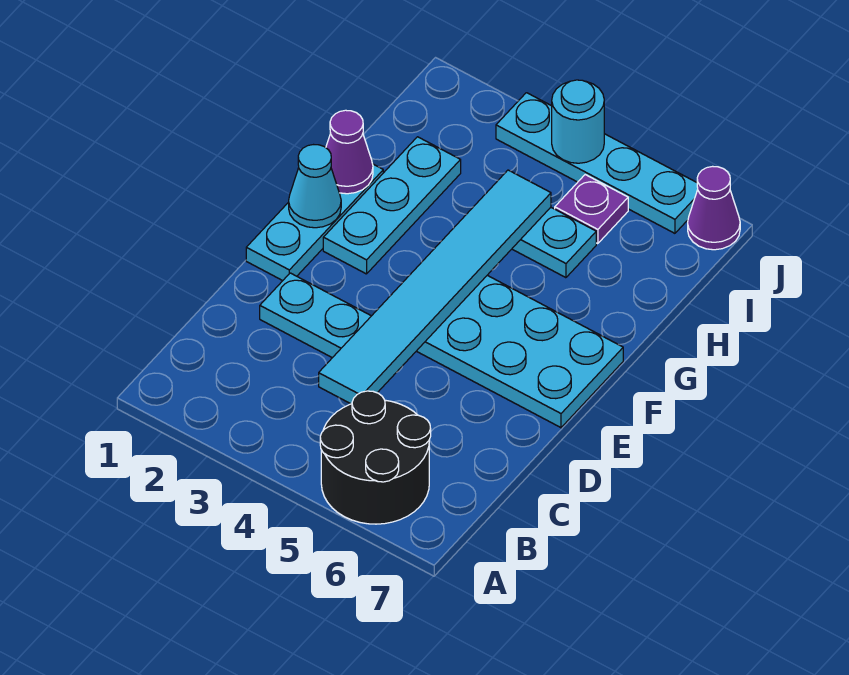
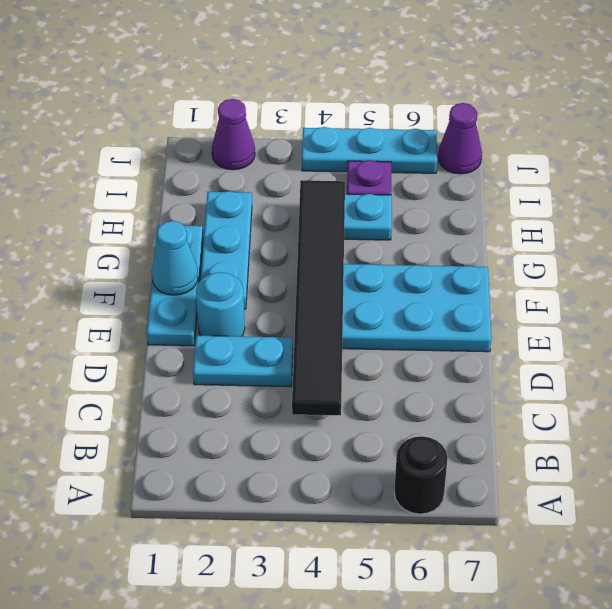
black round brick A5:B6 level 1 -> black round brick A6 level 1
cyan tile C4:H4 level 2 -> black tile C4:H4 level 2
purple cone G1 level 2 -> purple cone J2 level 1
cyan plate J3:J6 level 1 -> cyan plate J4:J6 level 1
cyan round brick J4 level 2 -> cyan round brick E2 level 1

